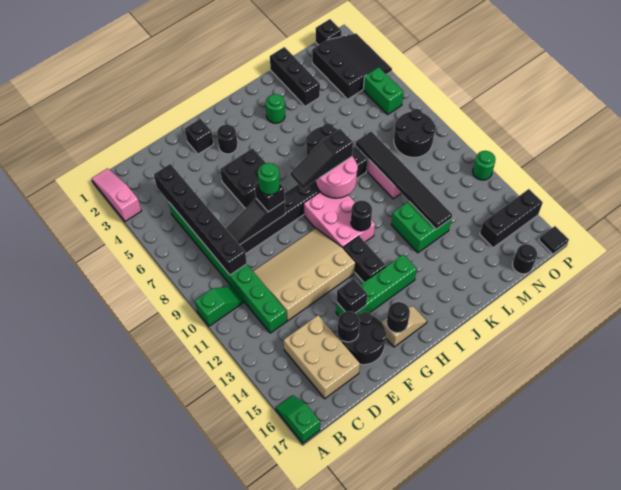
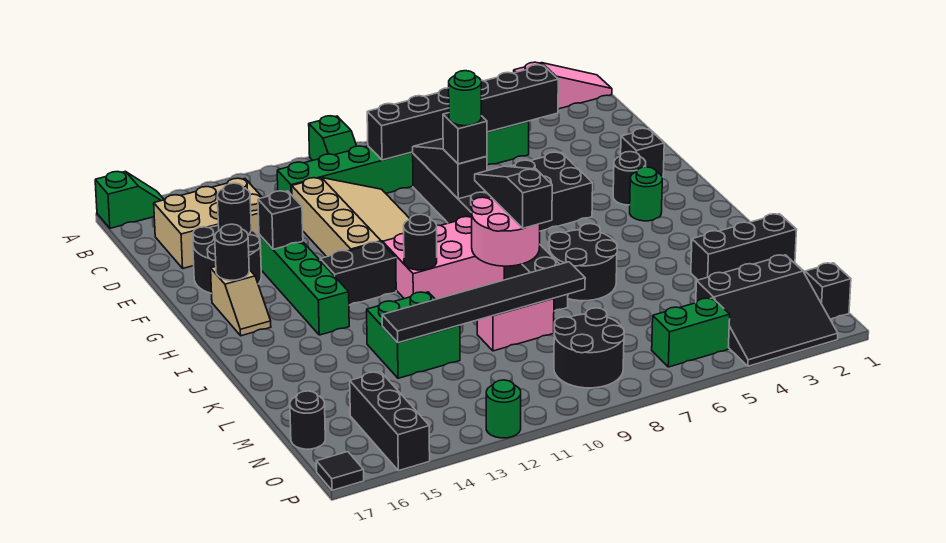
green round brick J3 level 1 -> green round brick H3 level 1

